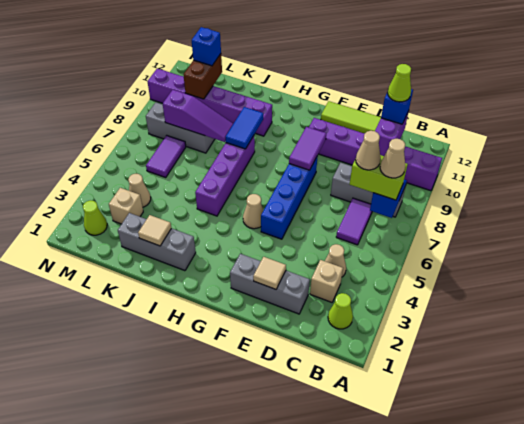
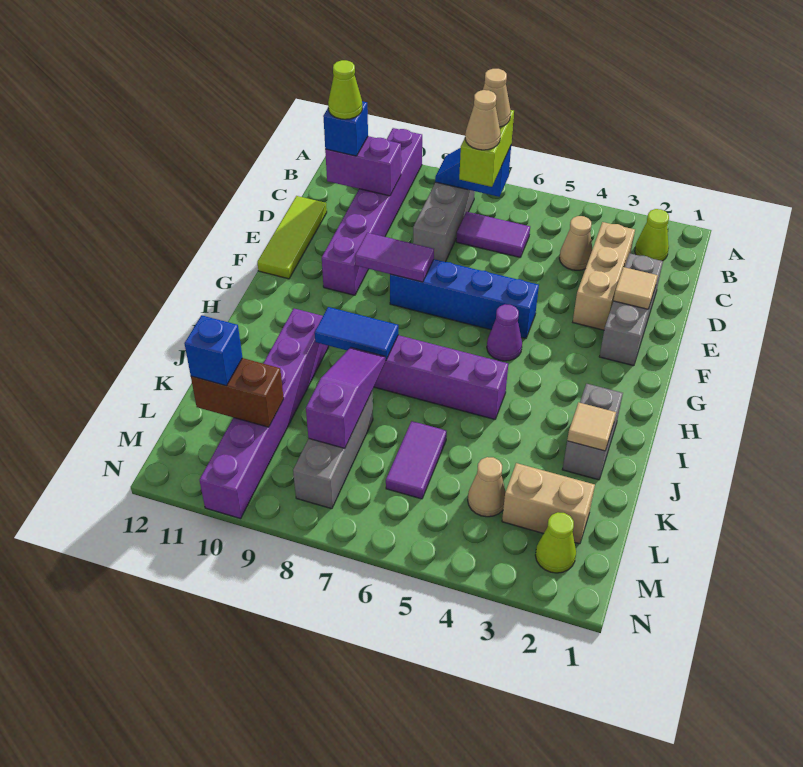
tan brick C3 level 1 -> tan brick C3:E3 level 1
tan cone G5 level 1 -> purple cone G5 level 1
grey brick I2:K2 level 1 -> grey brick I2:J2 level 1
tan brick L3 level 1 -> tan brick L2:L3 level 1
purple tile L6:L7 level 1 -> purple tile K6:L6 level 1

